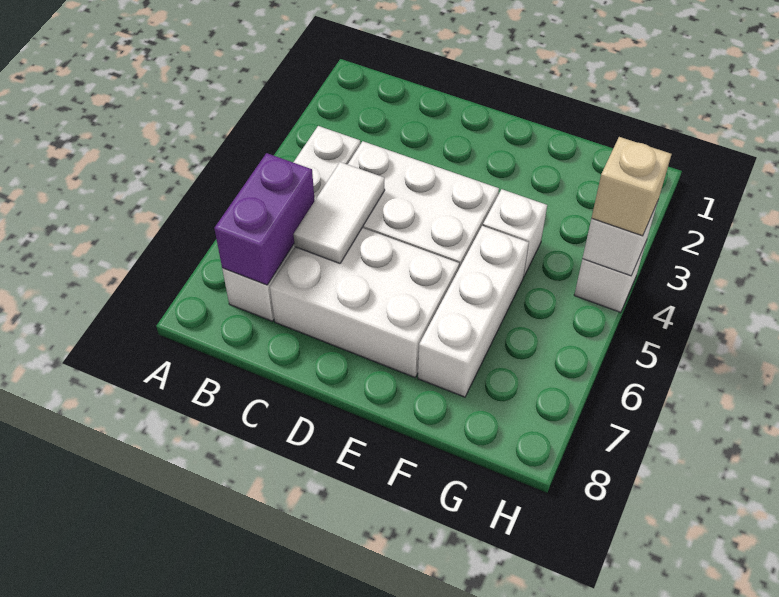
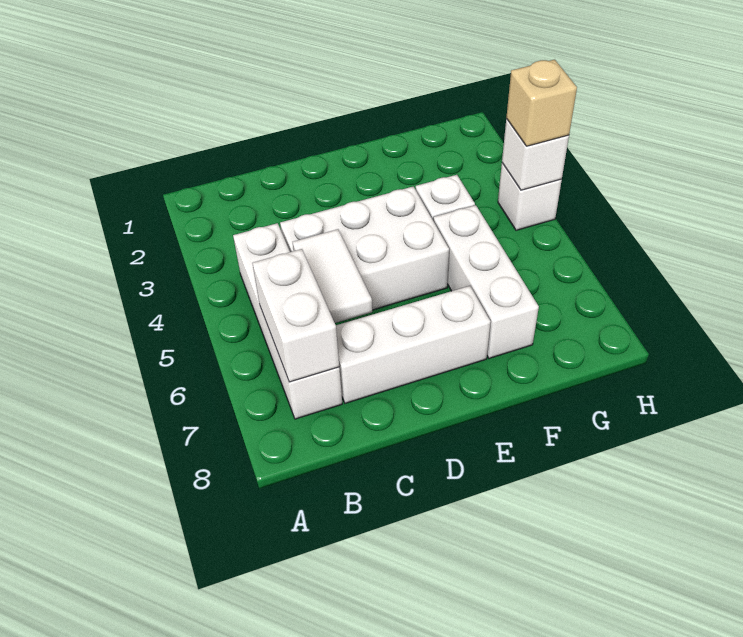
purple brick B6:B7 level 2 -> white brick B6:B7 level 2
white brick C6:E7 level 1 -> white brick C7:E7 level 1

